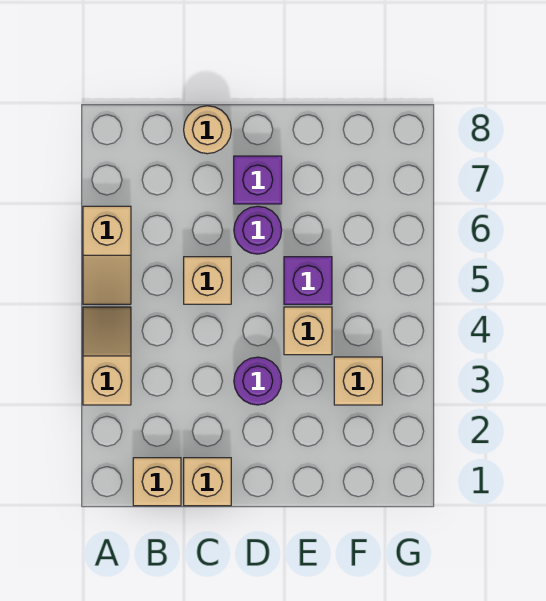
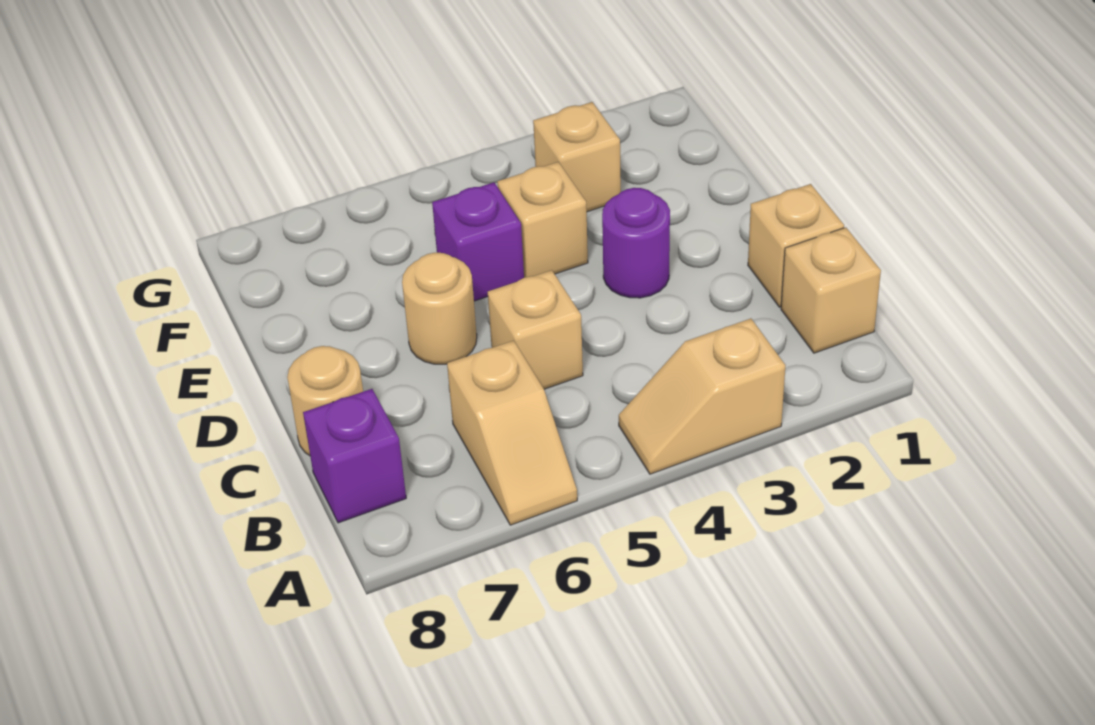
tan slope A5:A6 level 1 top 6 -> tan slope A6:B6 level 1 top B
purple round brick D6 level 1 -> tan round brick D6 level 1
purple brick D7 level 1 -> purple brick B8 level 1

